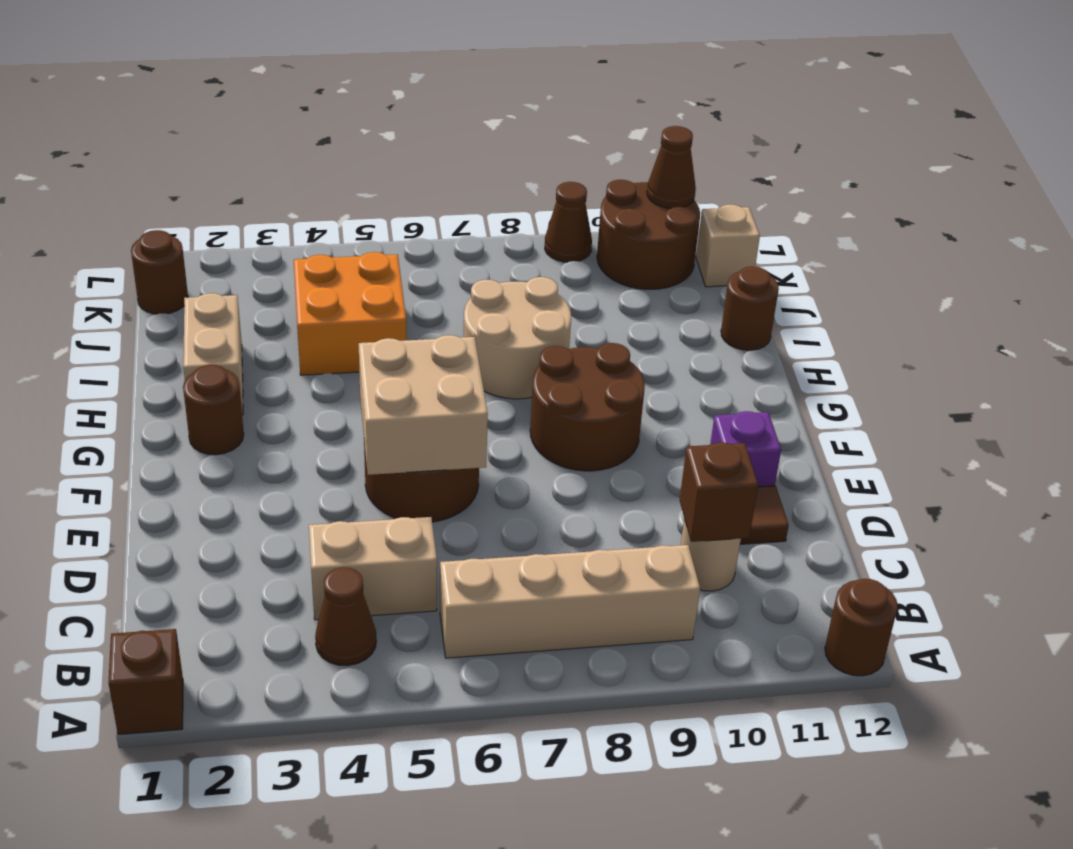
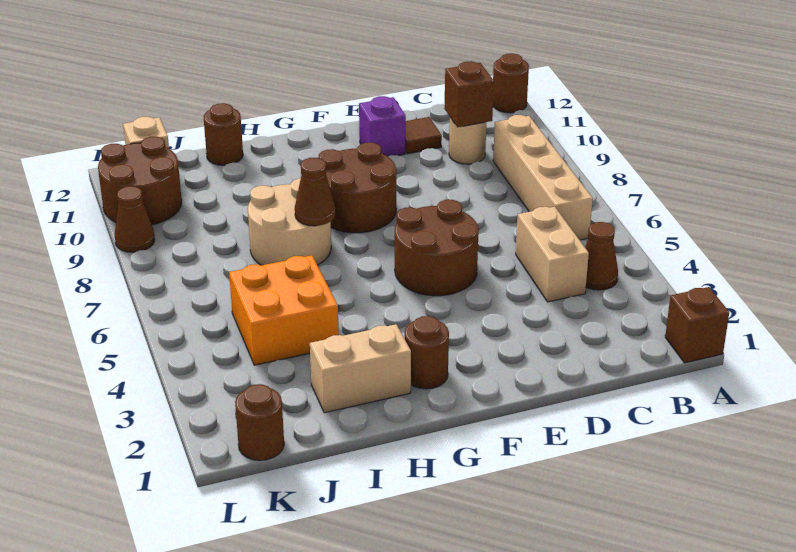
tan brick E5:F6 level 2 -> none
brown cone L11 level 2 -> brown cone H7 level 2

